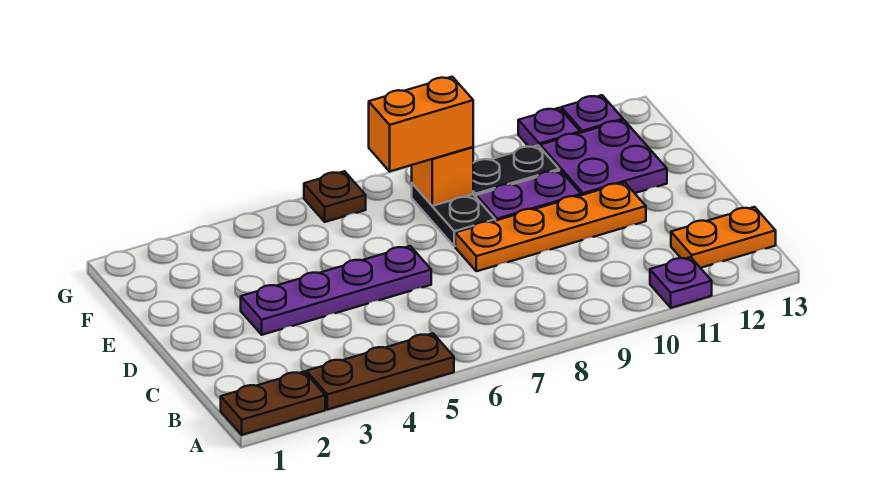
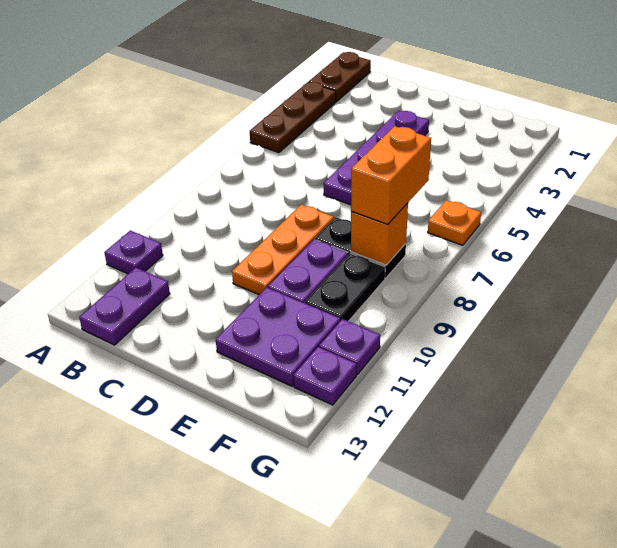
orange plate B12:B13 level 1 -> purple plate B12:B13 level 1
orange plate D8:D11 level 1 -> orange plate D8:D10 level 1
brown plate G6 level 1 -> orange plate G6 level 1

